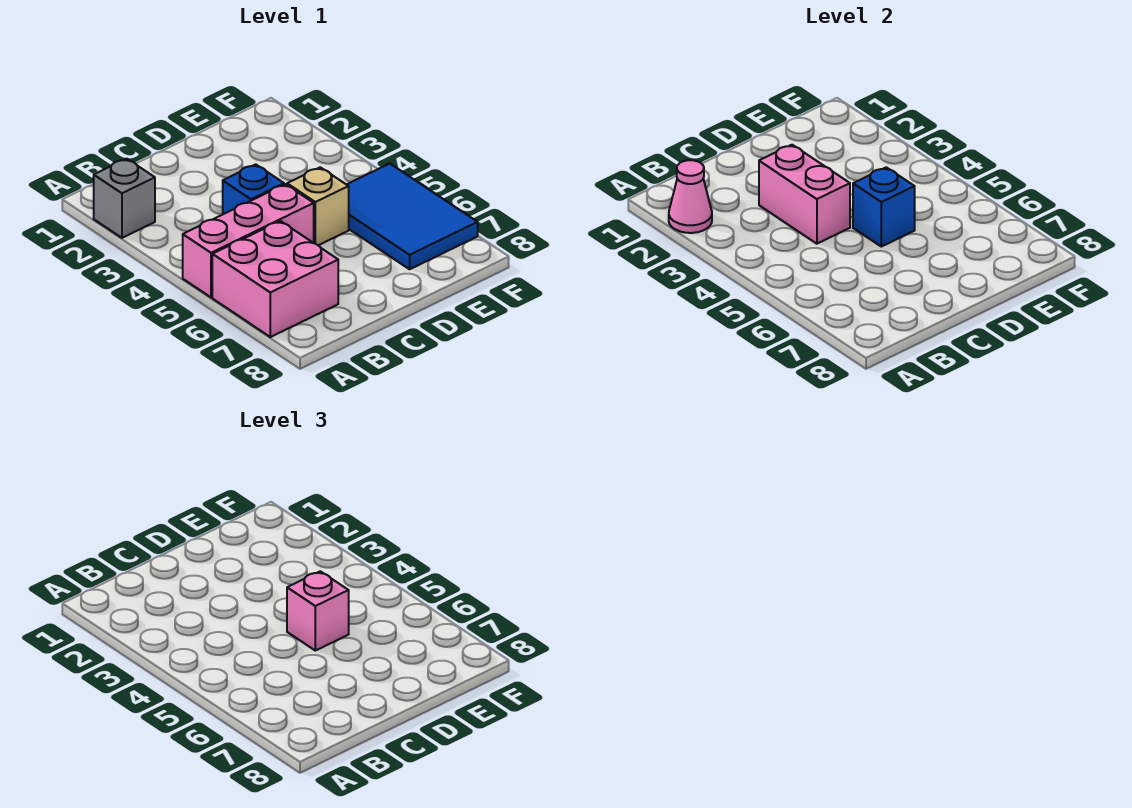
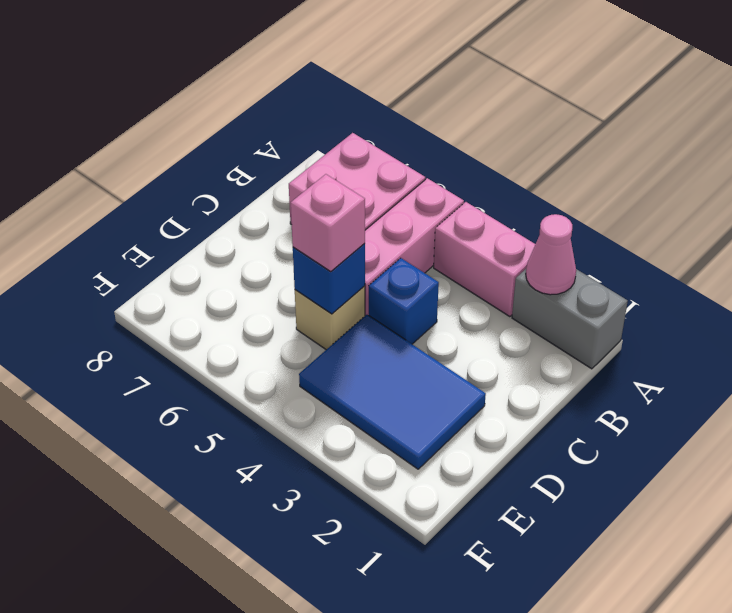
grey brick A2 level 1 -> grey brick A1:A2 level 1
pink brick C3:C4 level 2 -> pink brick A3:A4 level 1
blue tile E5:F7 level 1 -> blue tile D2:E4 level 1

